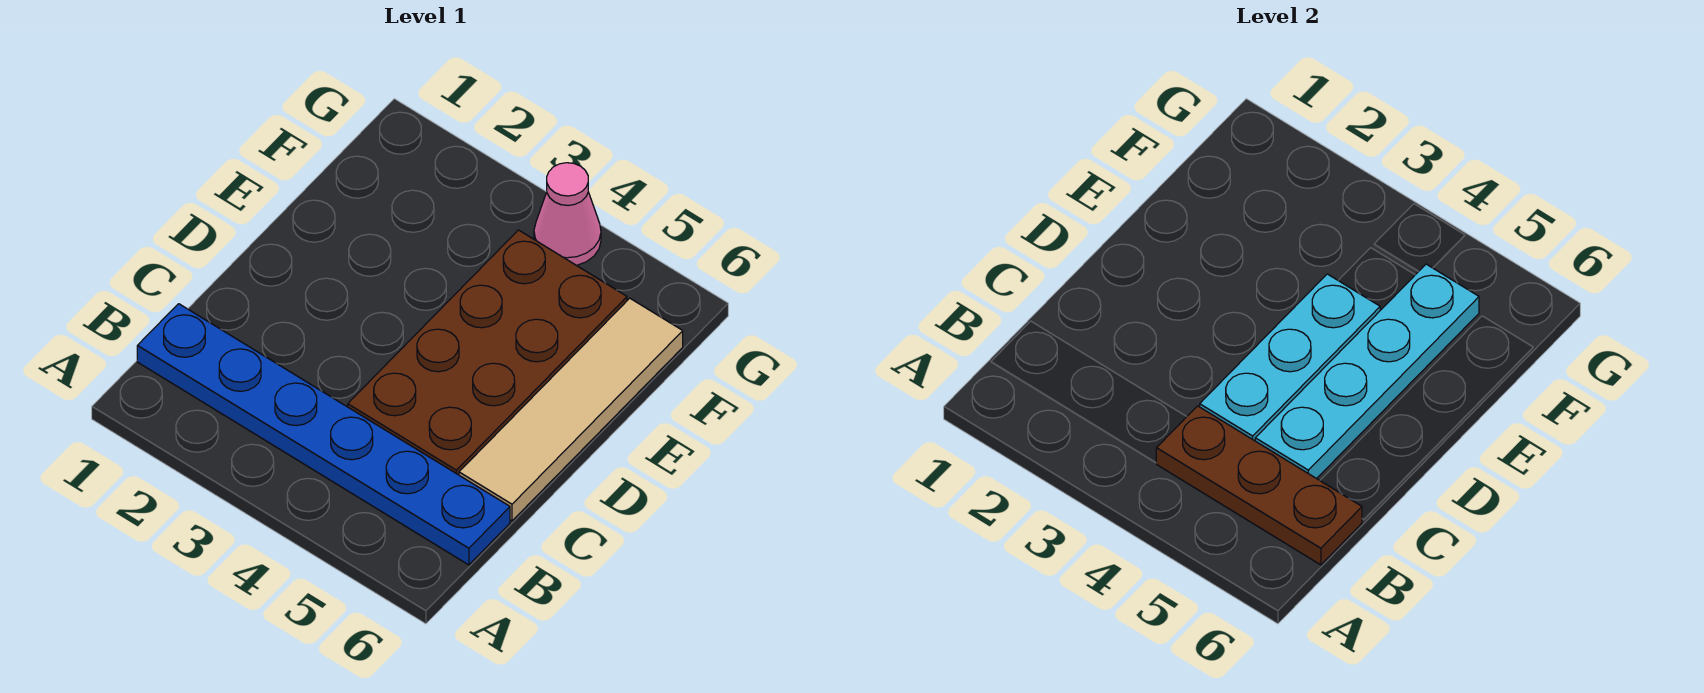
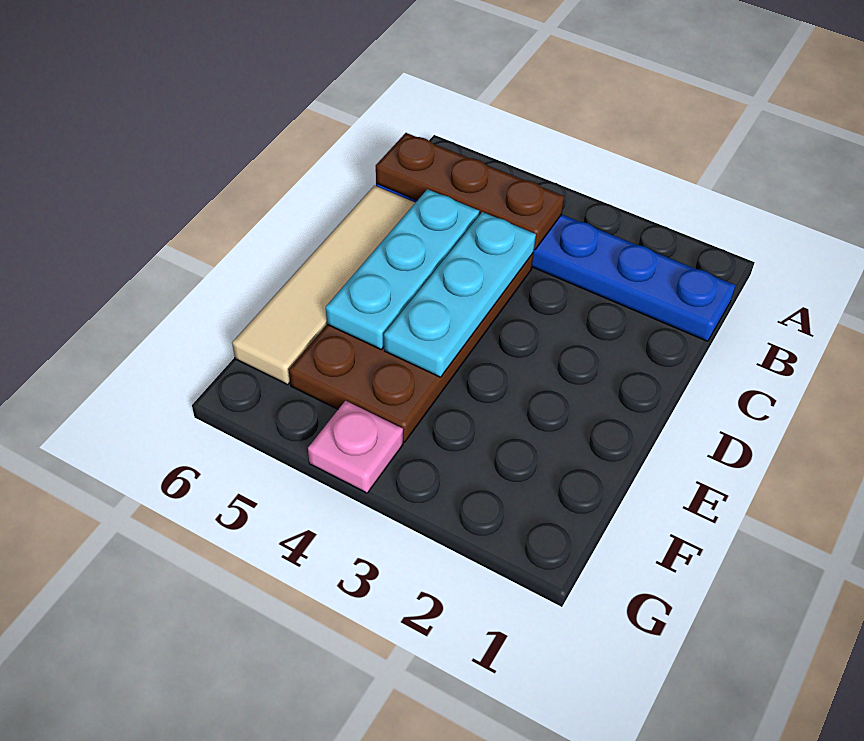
cyan plate C5:F5 level 2 -> cyan plate C5:E5 level 2
pink cone G4 level 1 -> pink plate G4 level 1

